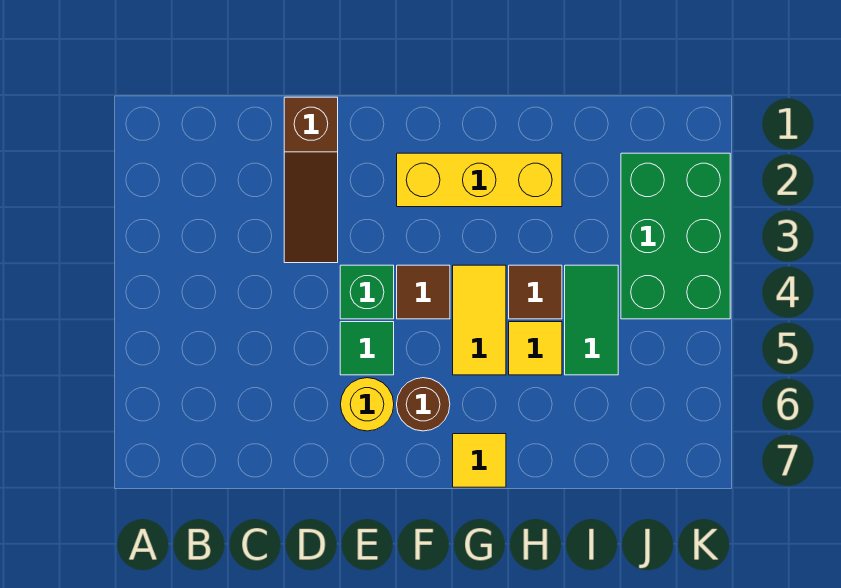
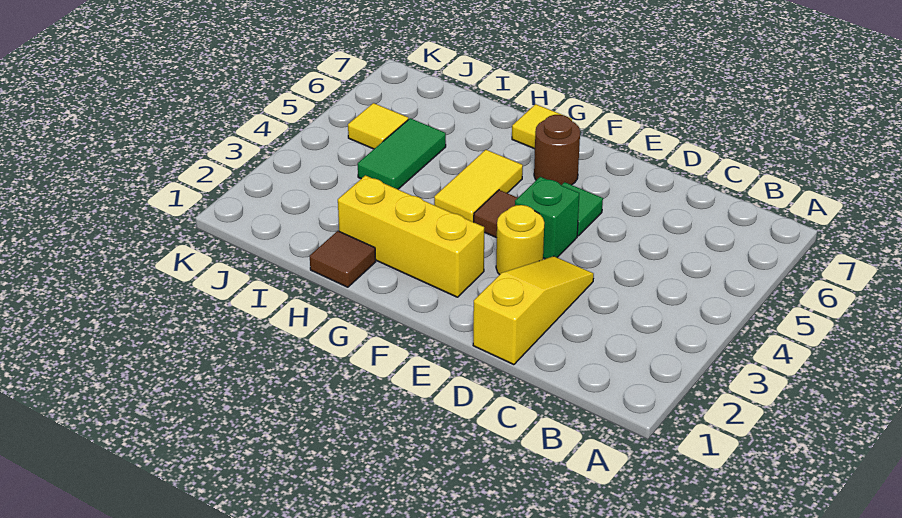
brown slope D1:D3 level 1 top 1 -> yellow slope D1:D3 level 1 top 1
yellow round brick E6 level 1 -> yellow round brick E3 level 1
brown tile H4 level 1 -> brown tile H1 level 1
yellow tile H5 level 1 -> yellow tile J5 level 1
green brick J2:K4 level 1 -> none

